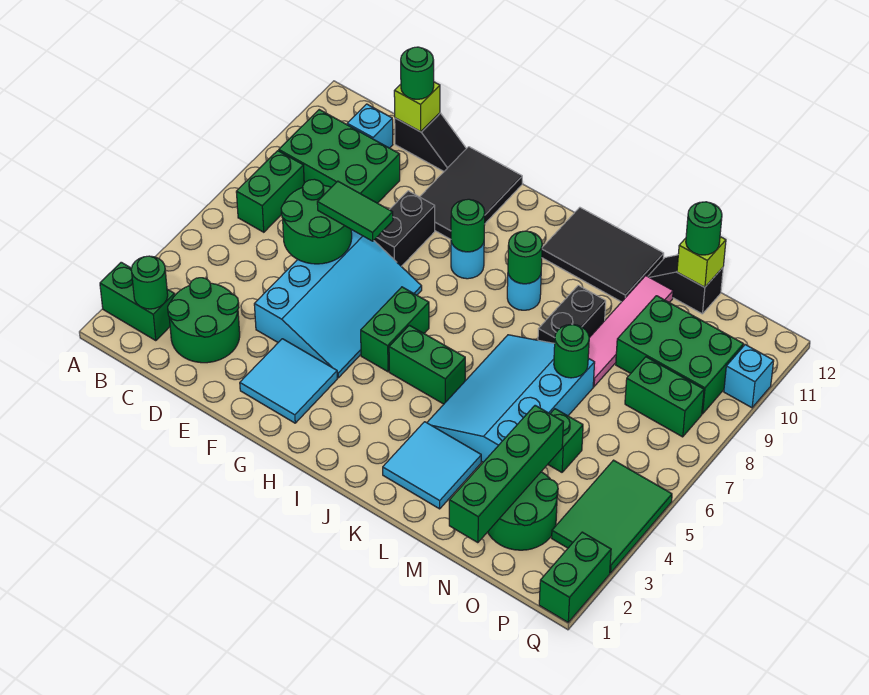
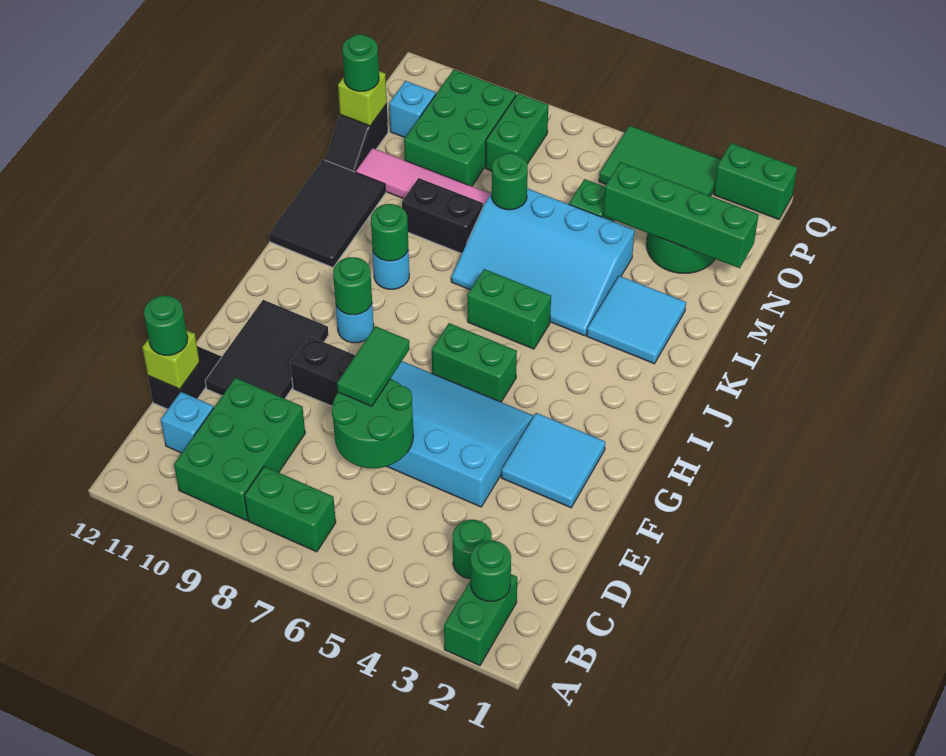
green round brick C2:D3 level 1 -> green round brick C3 level 1
black tile F10:G12 level 1 -> black tile E10:G11 level 1
green brick I5:J5 level 1 -> green brick J5:J6 level 1
cyan brick Q10 level 1 -> cyan brick O11 level 1

